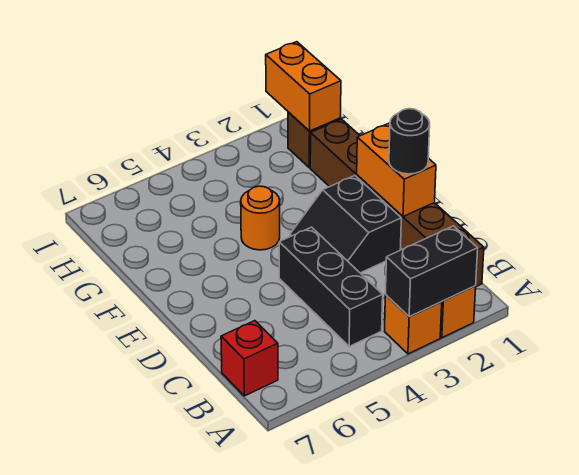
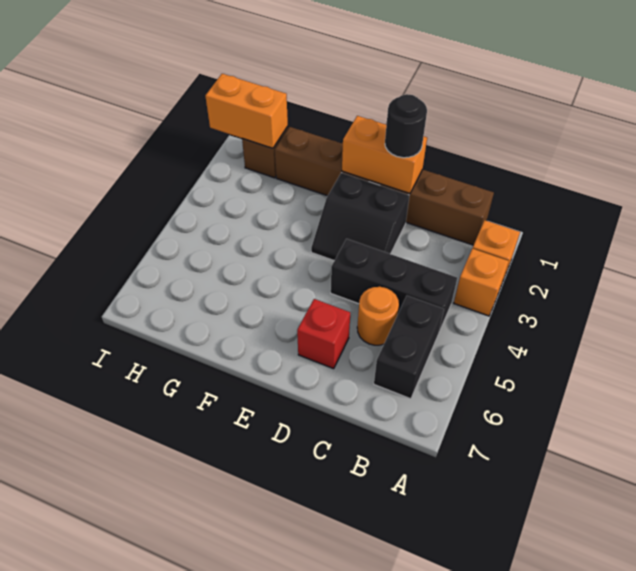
black brick A2:A3 level 2 -> black brick B5:B6 level 1
red brick B7 level 1 -> red brick D6 level 1
orange round brick F4 level 1 -> orange round brick C5 level 1

